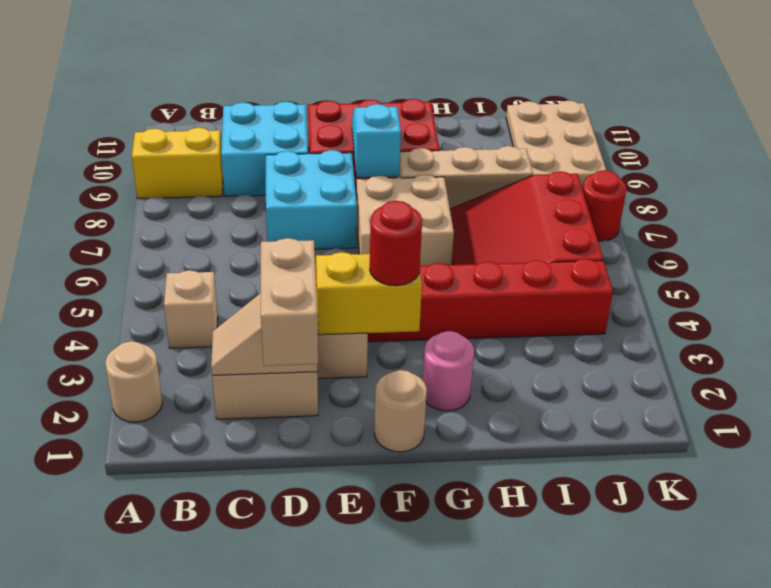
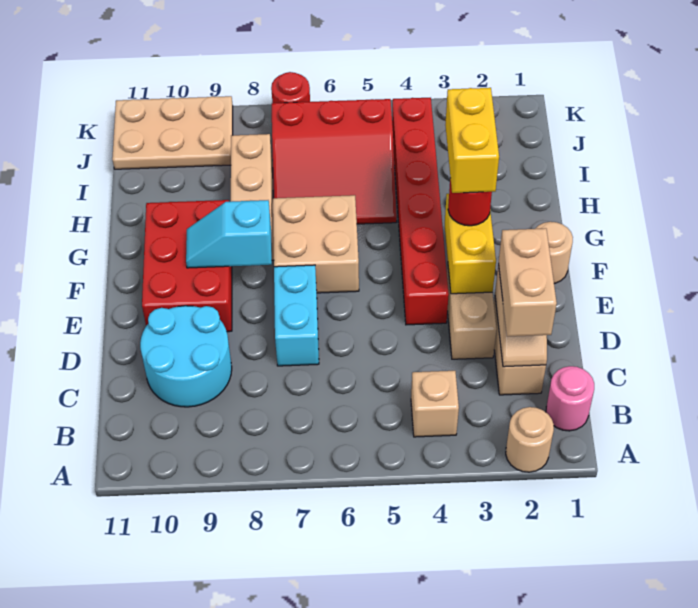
yellow brick A9:B9 level 1 -> yellow brick F3:G3 level 4
cyan brick C9:D10 level 1 -> cyan round brick C9:D10 level 1
tan brick D1:D2 level 3 -> tan brick C2:D2 level 3
cyan brick D7:E8 level 1 -> cyan brick D7:E7 level 1
pink round brick G2 level 1 -> pink round brick B1 level 1

